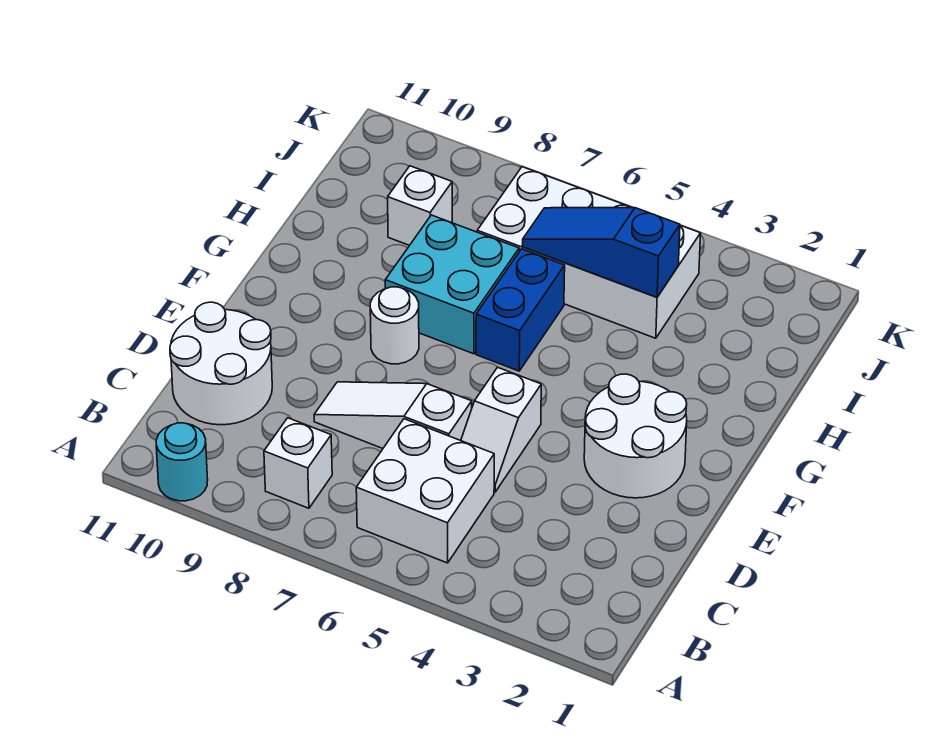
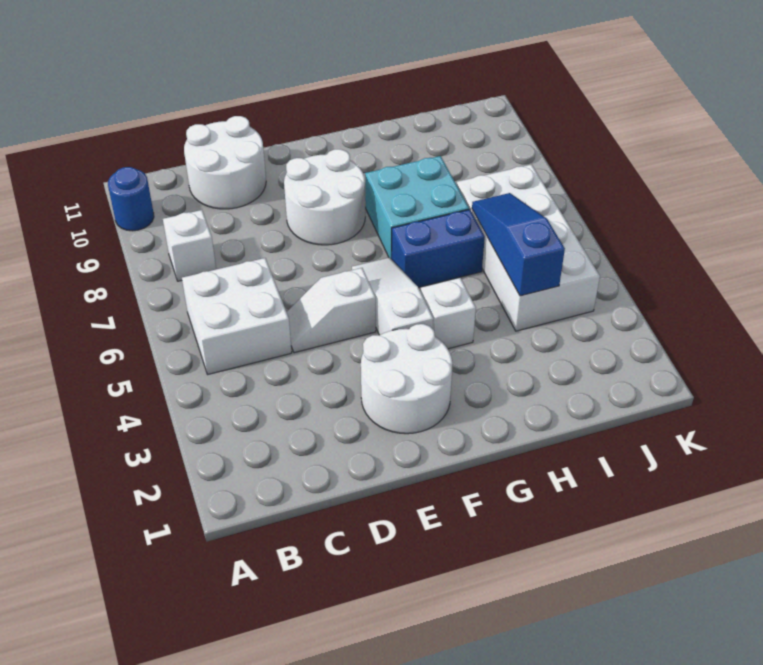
cyan round brick A10 level 1 -> blue round brick A10 level 1
white slope D6:D8 level 1 top 6 -> white slope F4:F6 level 1 top 4
white round brick F8 level 1 -> white round brick E8:F9 level 1
white brick I9 level 1 -> white brick G4 level 1

